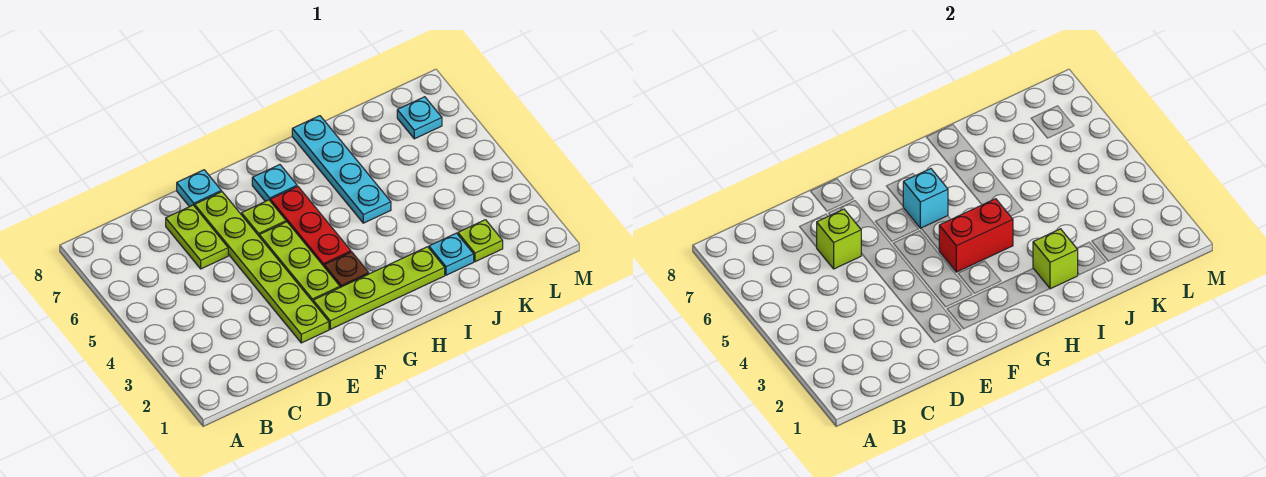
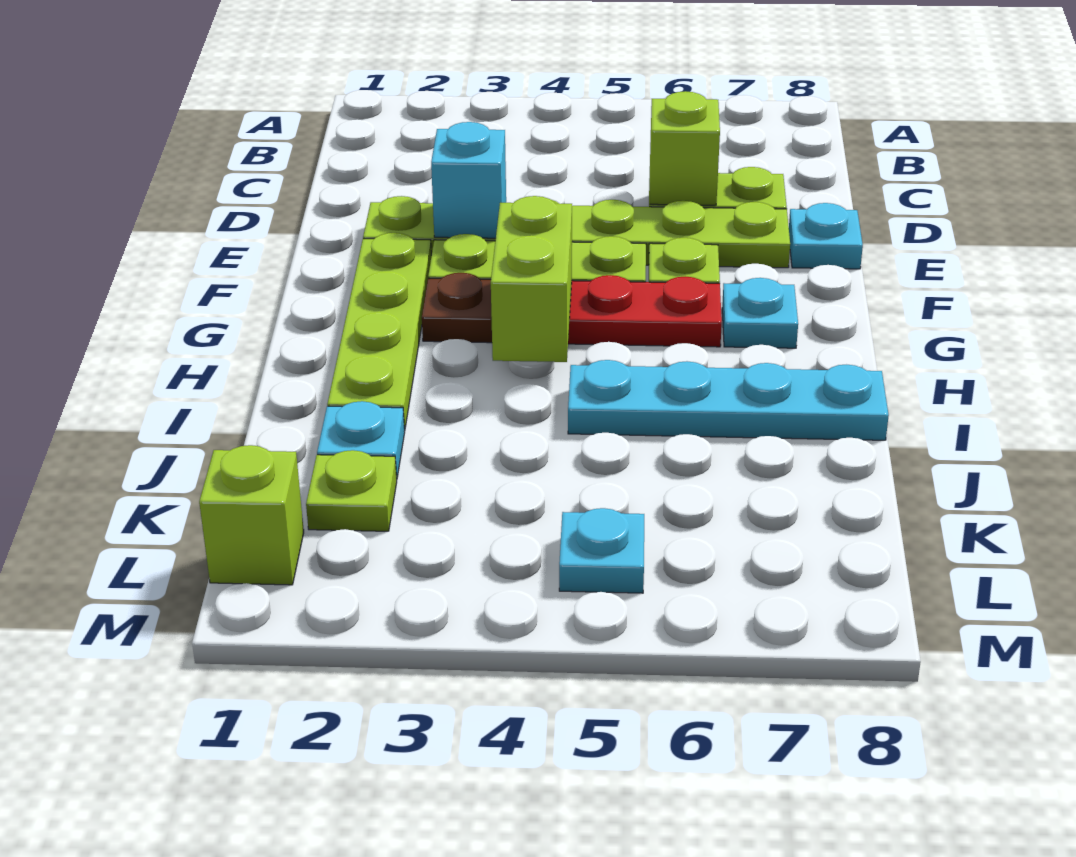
red brick G4:H4 level 2 -> lime brick G4:H4 level 2
cyan brick G6 level 2 -> cyan brick E3 level 2
lime brick I2 level 2 -> lime brick L1 level 1
cyan plate L7 level 1 -> cyan plate L5 level 1

